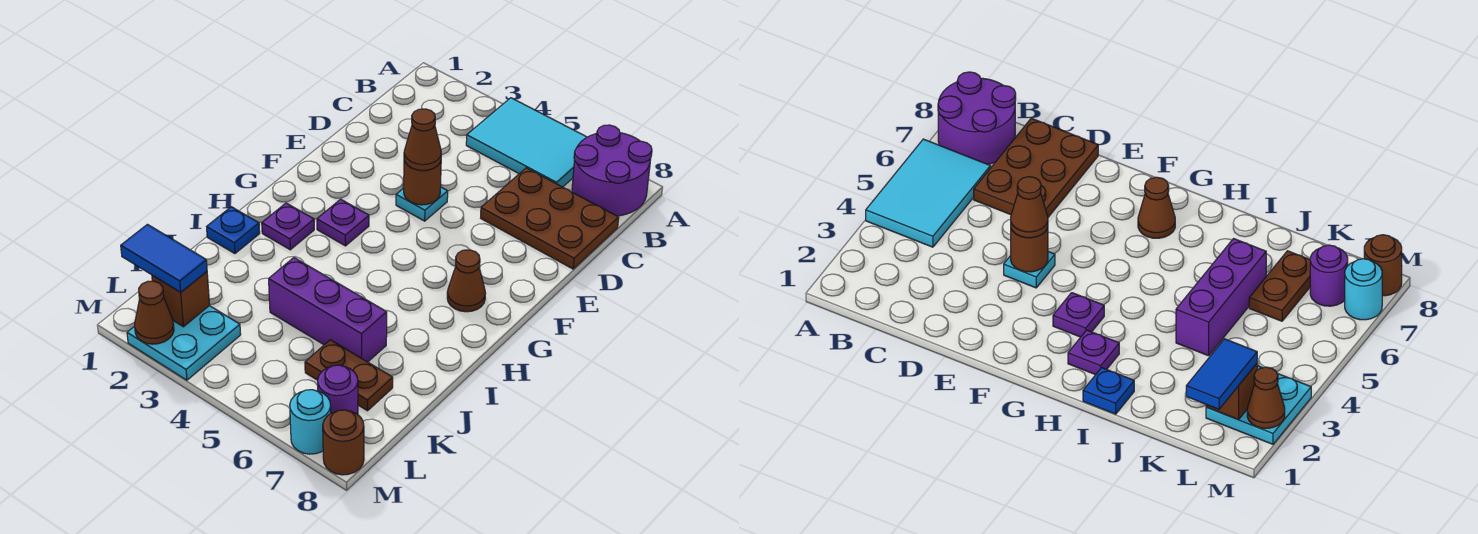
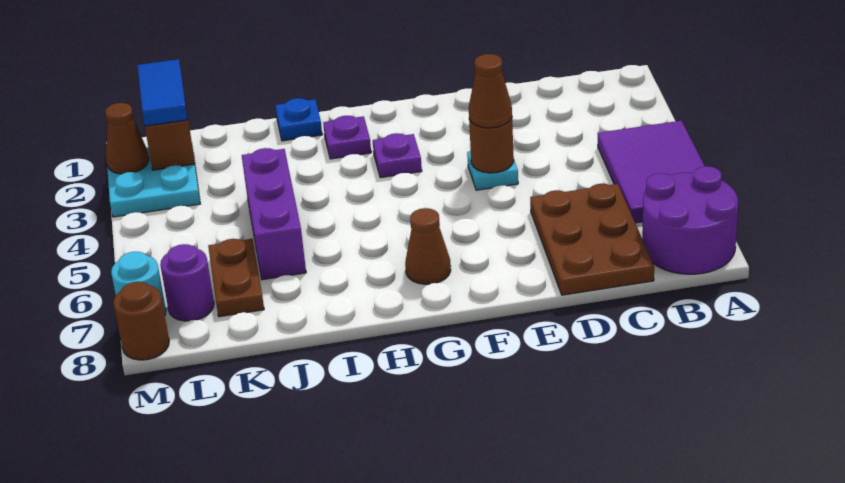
cyan tile A4:B6 level 1 -> purple tile A4:B6 level 1

